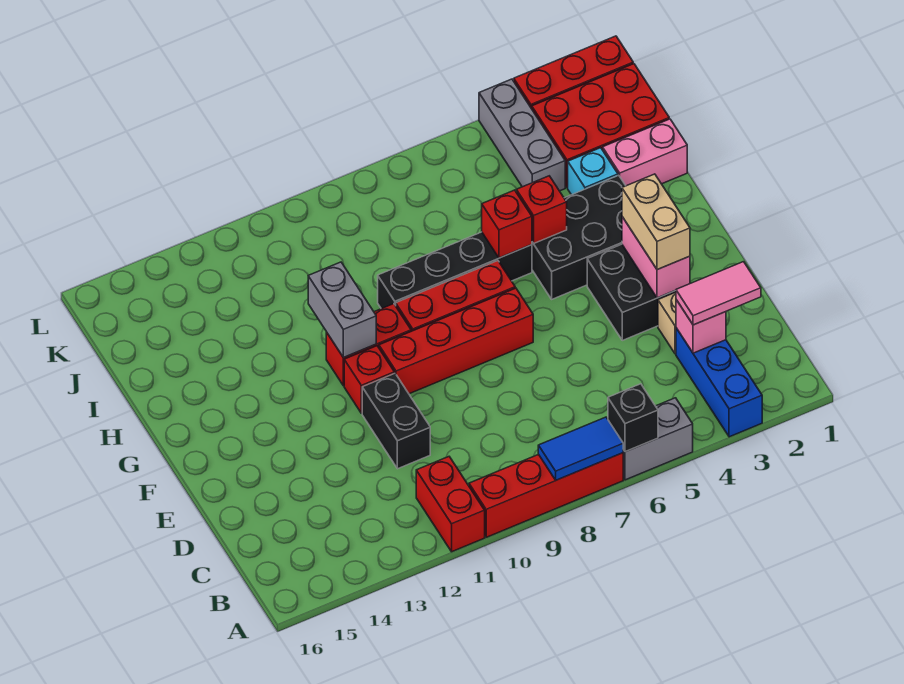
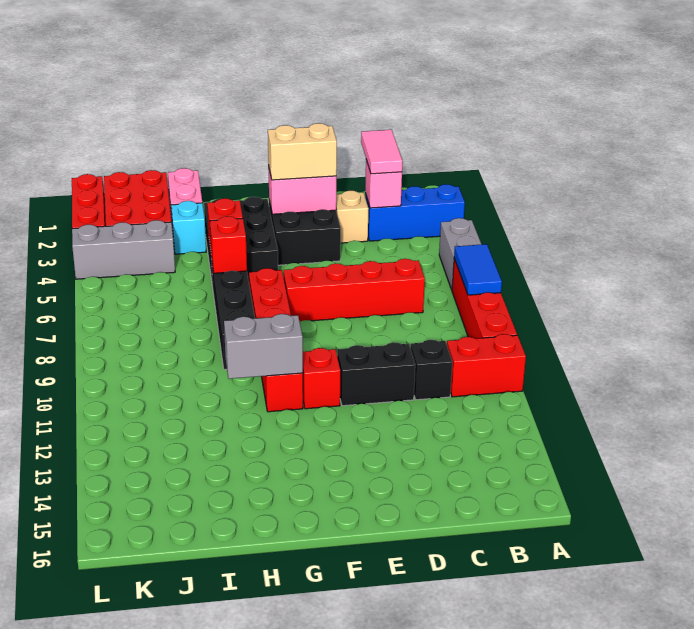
black brick A6 level 2 -> black brick C11 level 1
red brick F7:F10 level 1 -> red brick C7:F7 level 1

